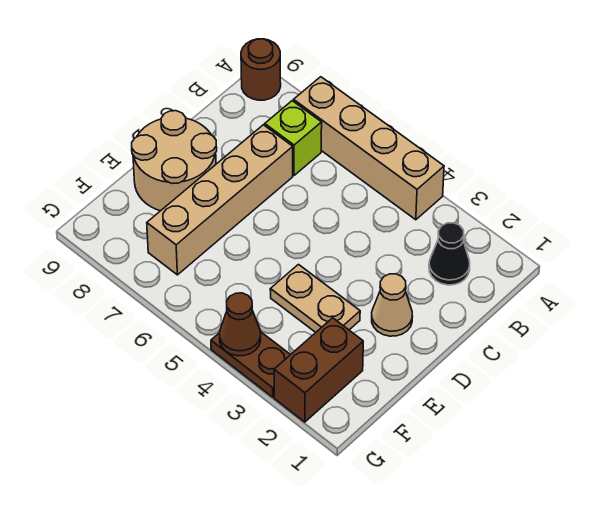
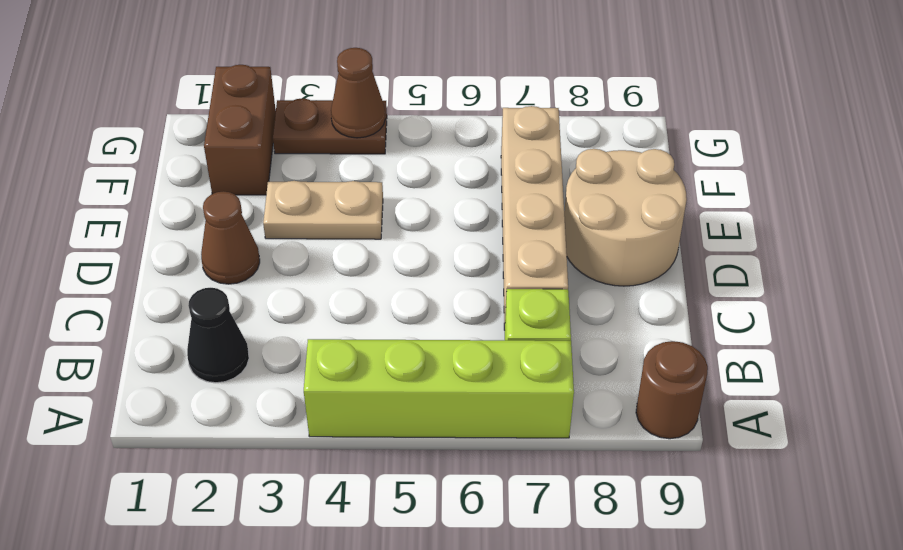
tan brick A4:A7 level 1 -> lime brick A4:A7 level 1
tan cone D2 level 1 -> brown cone D2 level 1

